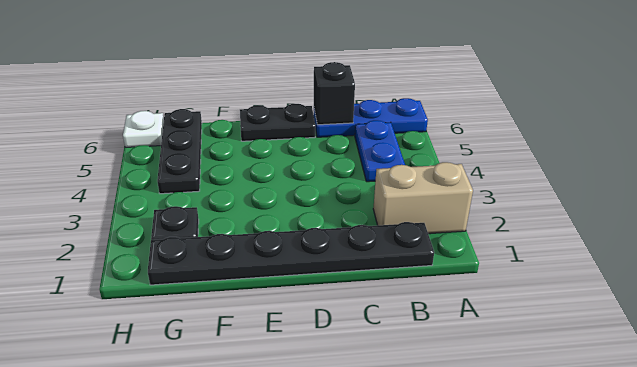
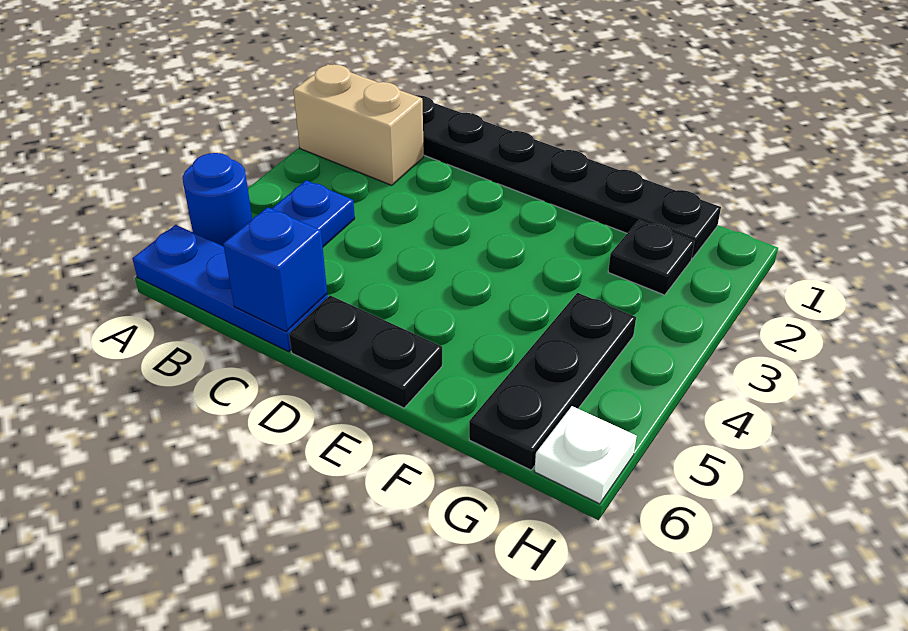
none -> blue round brick A5 level 1
black brick C6 level 2 -> blue brick C6 level 2

